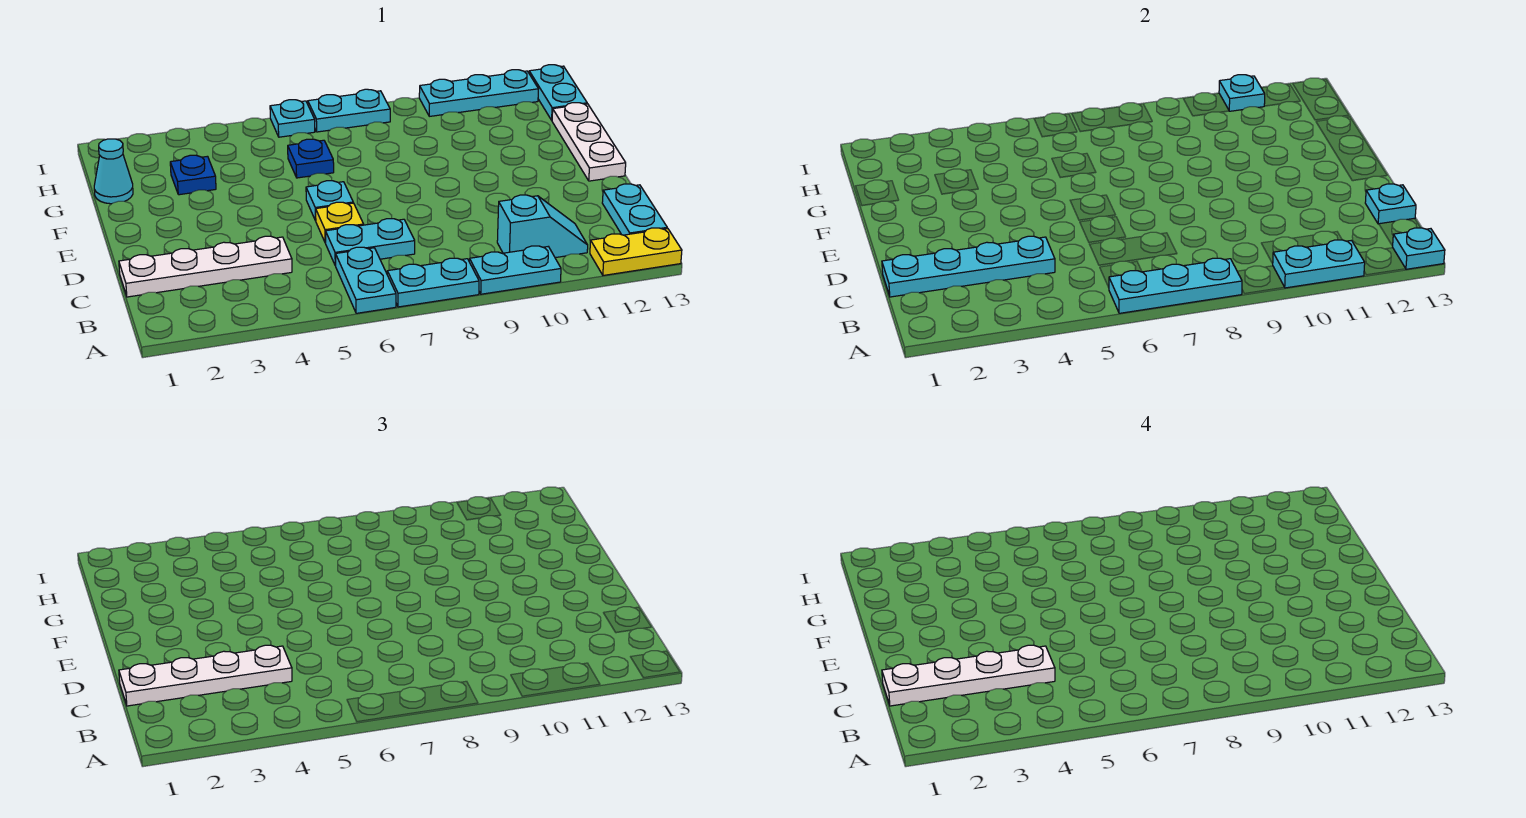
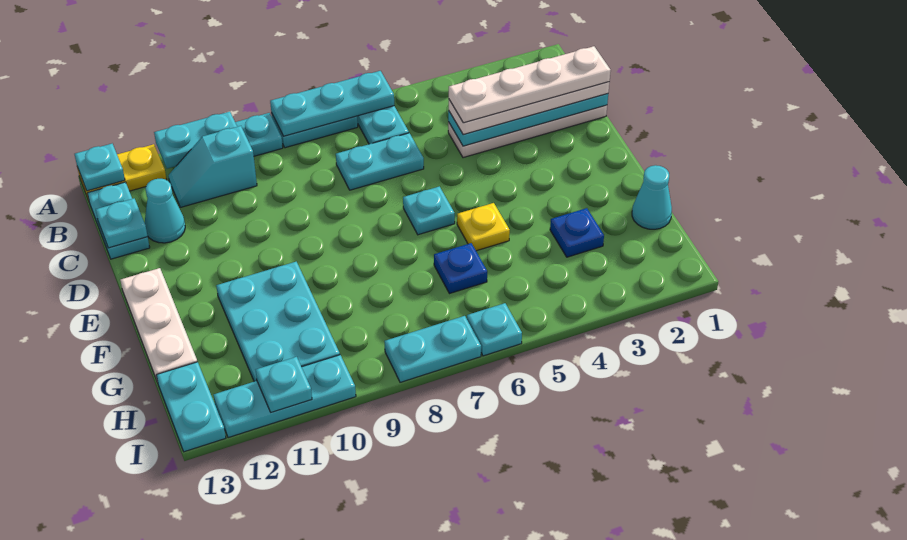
none -> cyan cone C12 level 1
yellow plate D6 level 1 -> yellow plate F5 level 1
none -> cyan plate F10:H11 level 1

